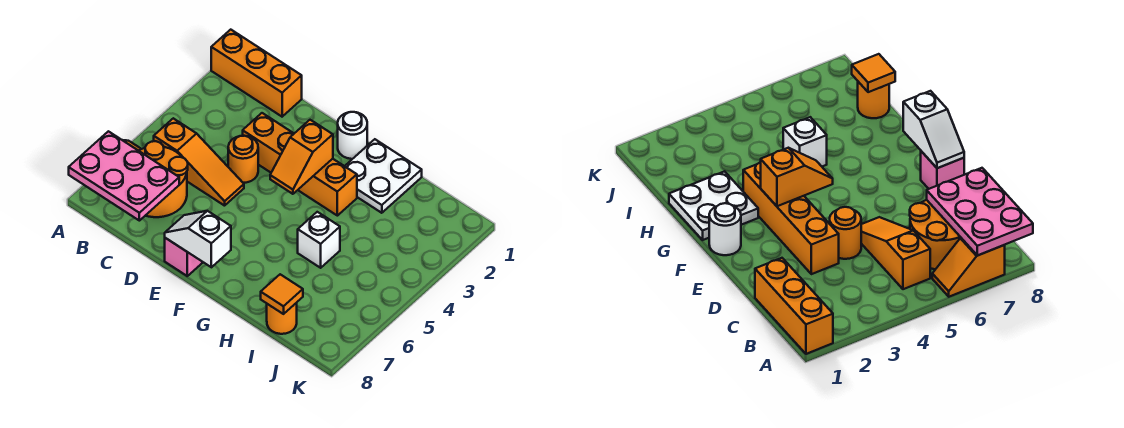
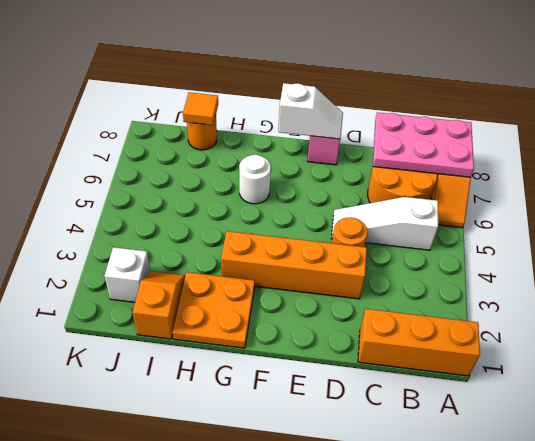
orange slope B5:D5 level 1 top B -> white slope B5:D5 level 1 top B
white round brick F1 level 1 -> white round brick G6 level 1
orange slope F3:F4 level 2 top 3 -> orange slope I1:I2 level 1 top 1
white plate G1:H2 level 1 -> orange plate G1:H2 level 1
white brick H5 level 1 -> white brick J2 level 1

